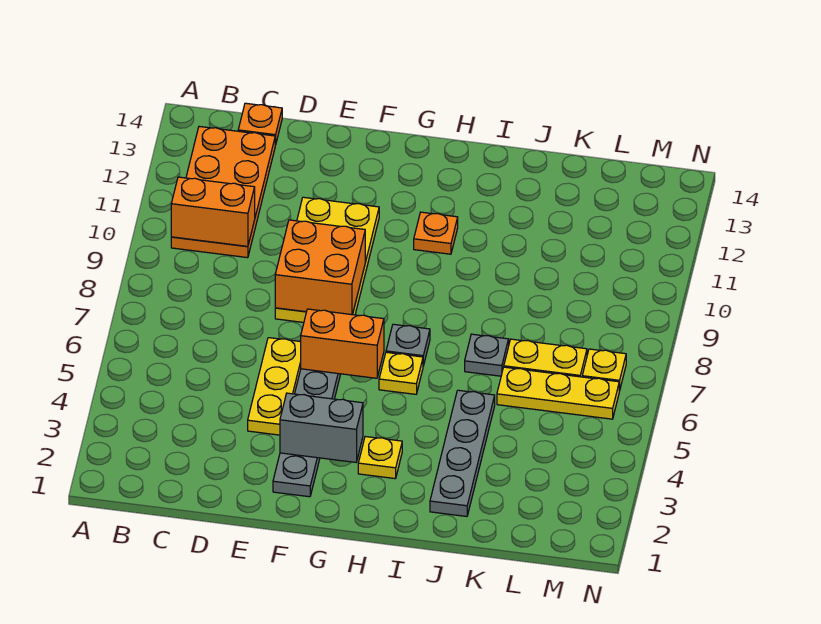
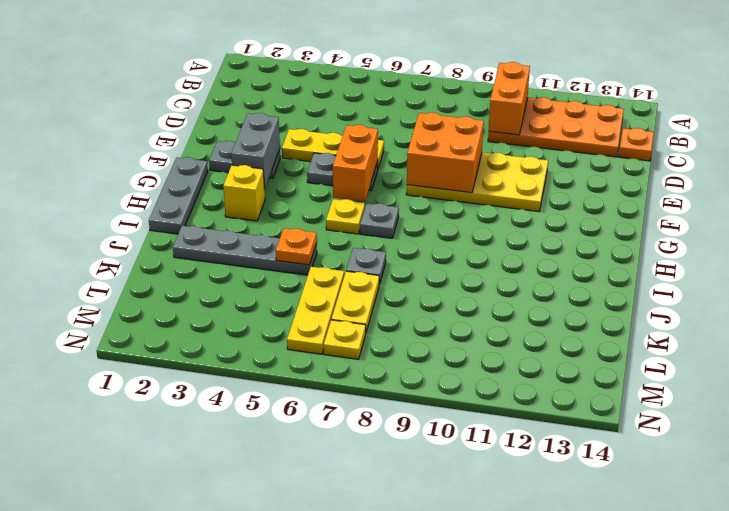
none -> grey plate G1:I1 level 1
yellow plate H3 level 1 -> yellow brick H3 level 1
orange plate H11 level 1 -> orange plate J5 level 2

